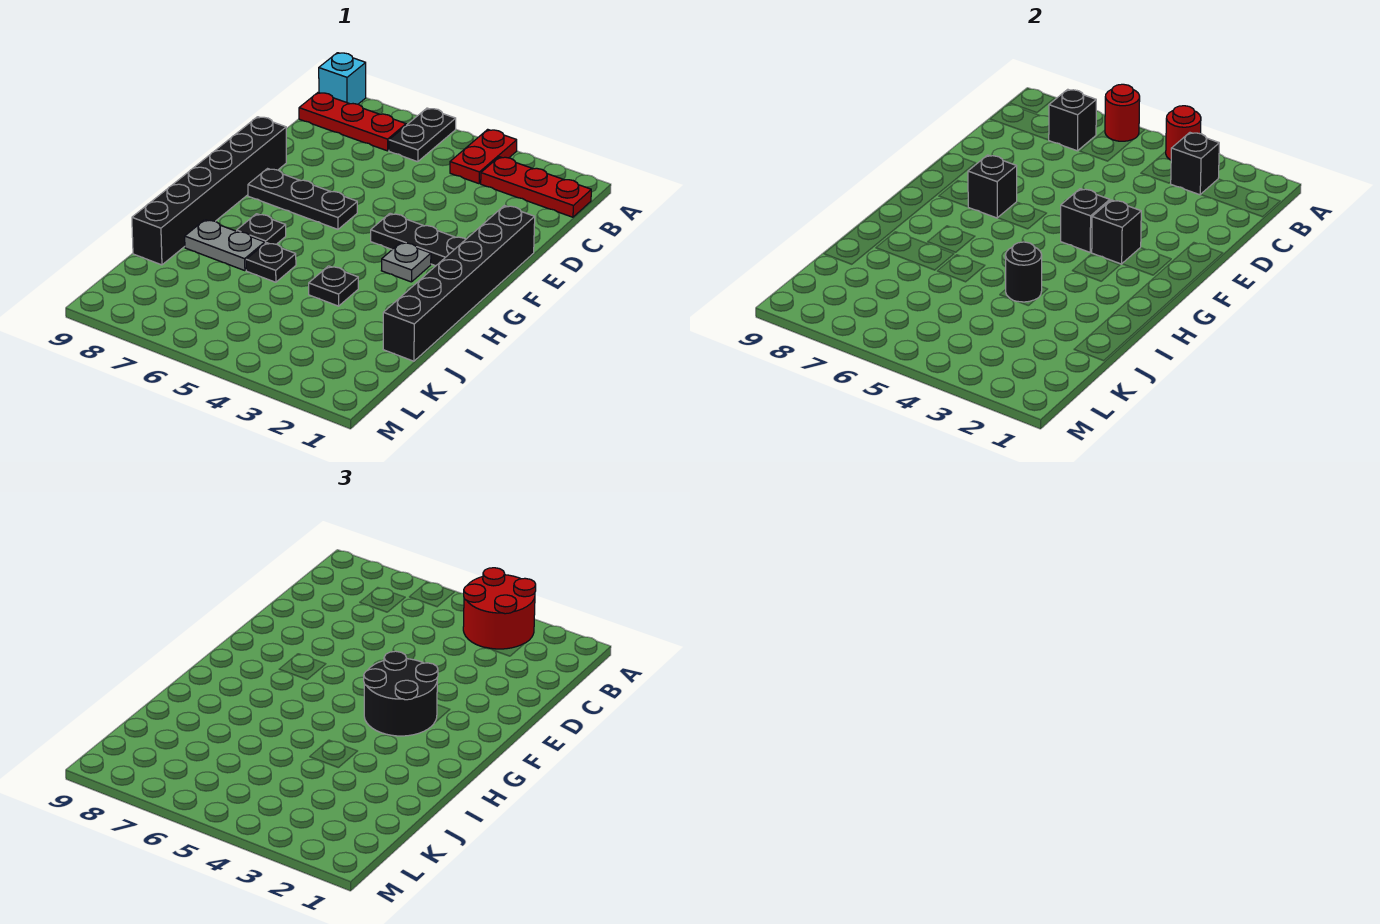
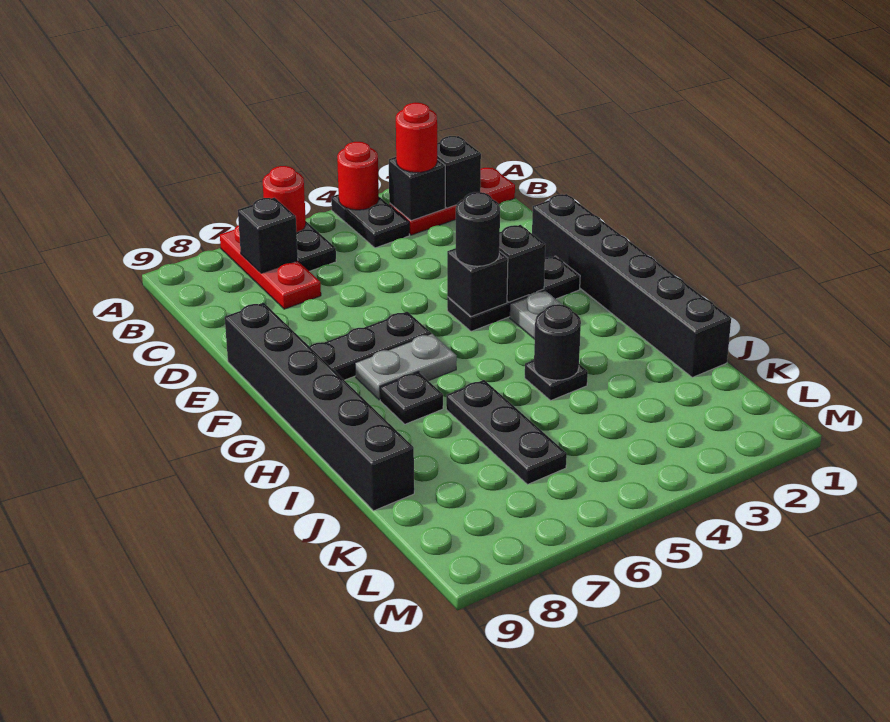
red round brick A3:B4 level 3 -> red round brick B3 level 3
red plate A4:B4 level 1 -> black plate A4:B4 level 1
cyan brick A9 level 1 -> none
red plate B7:B9 level 1 -> red plate A7:C7 level 1
black round brick F3:G4 level 3 -> black round brick F4 level 3
black brick F7 level 2 -> black brick B2 level 2
black plate I6 level 1 -> black plate I6:K6 level 1
grey plate I7:I8 level 1 -> grey plate G6:G7 level 1

